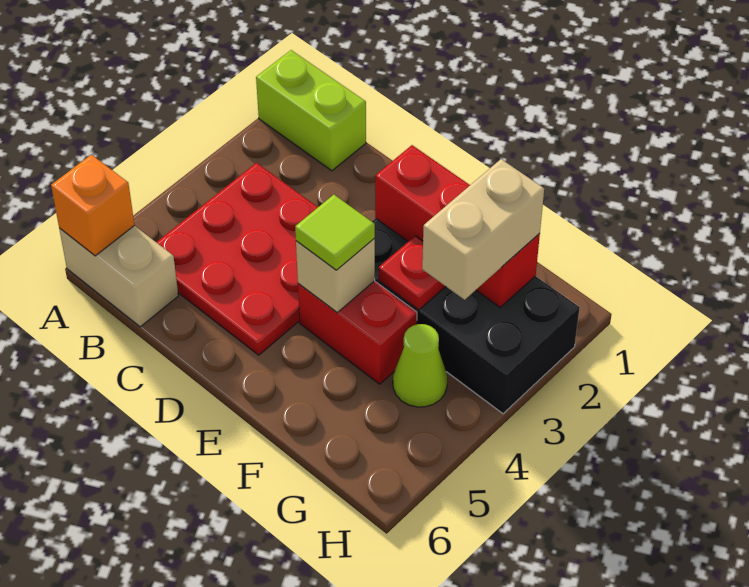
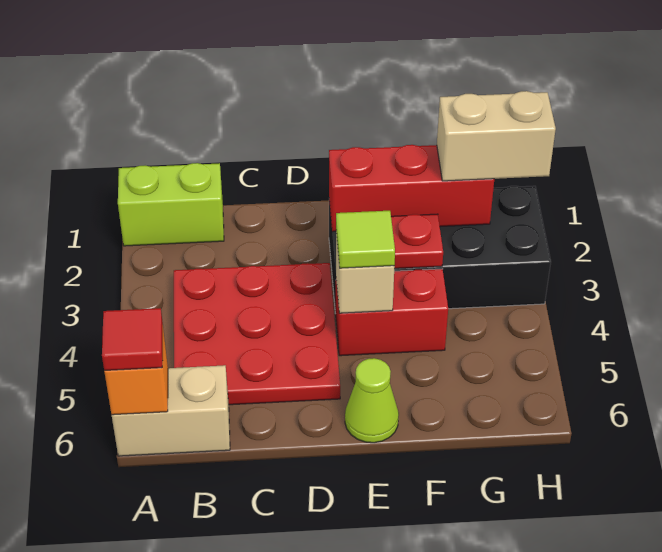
none -> red tile A6 level 3
tan brick G2:G3 level 3 -> tan brick G2:H2 level 3
lime cone G4 level 1 -> lime cone E6 level 1

